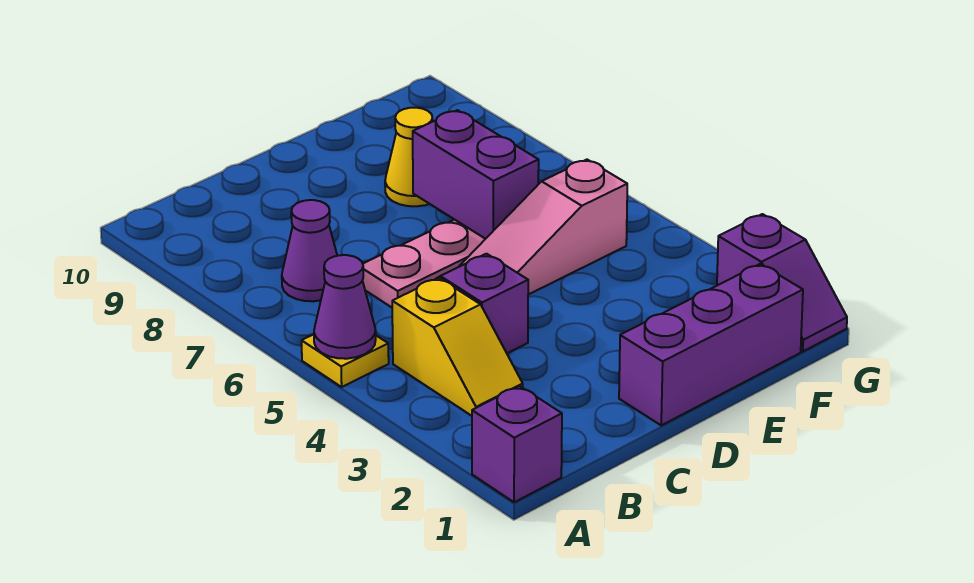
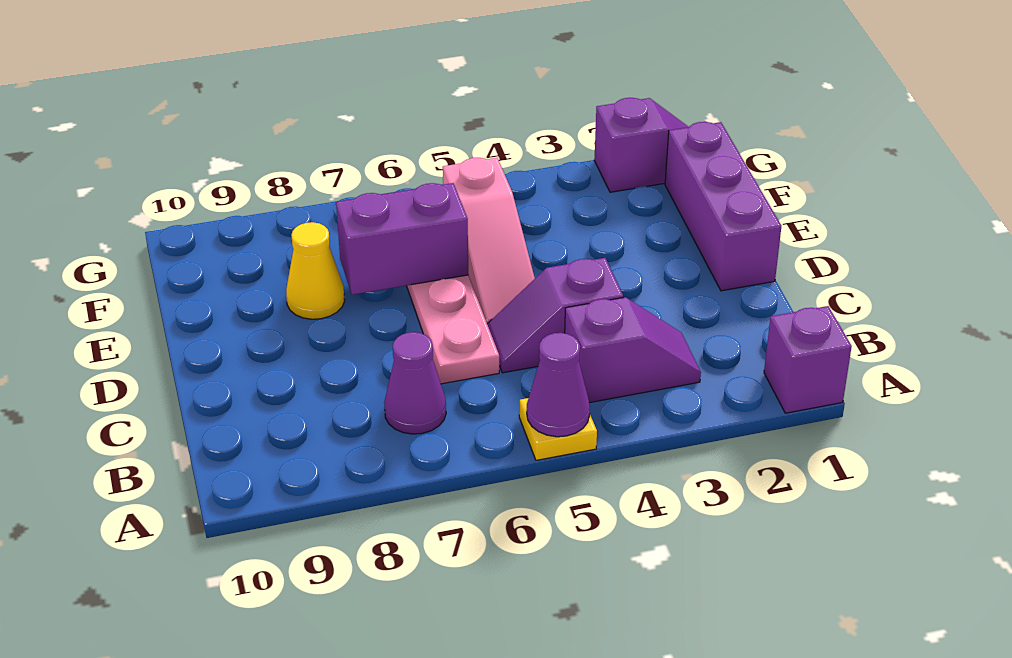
yellow slope B3:B4 level 1 top 4 -> purple slope B3:B4 level 1 top 4

